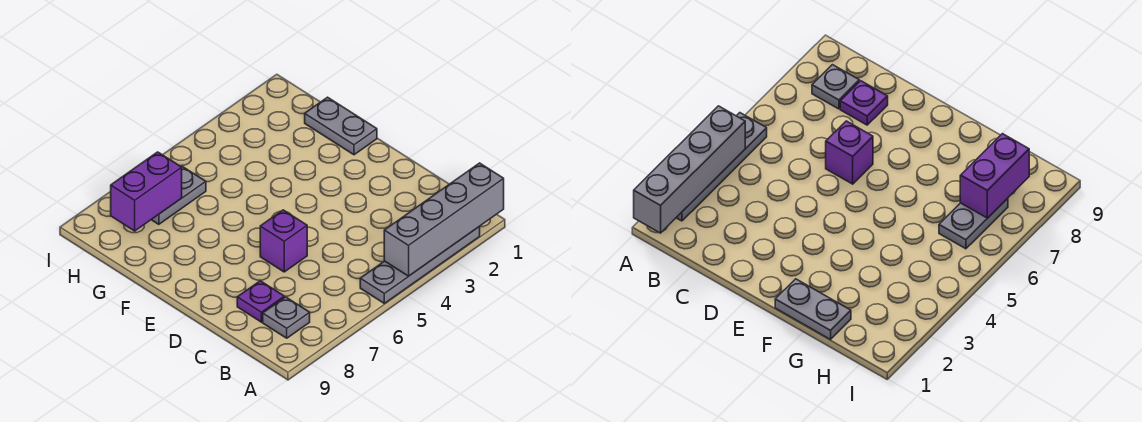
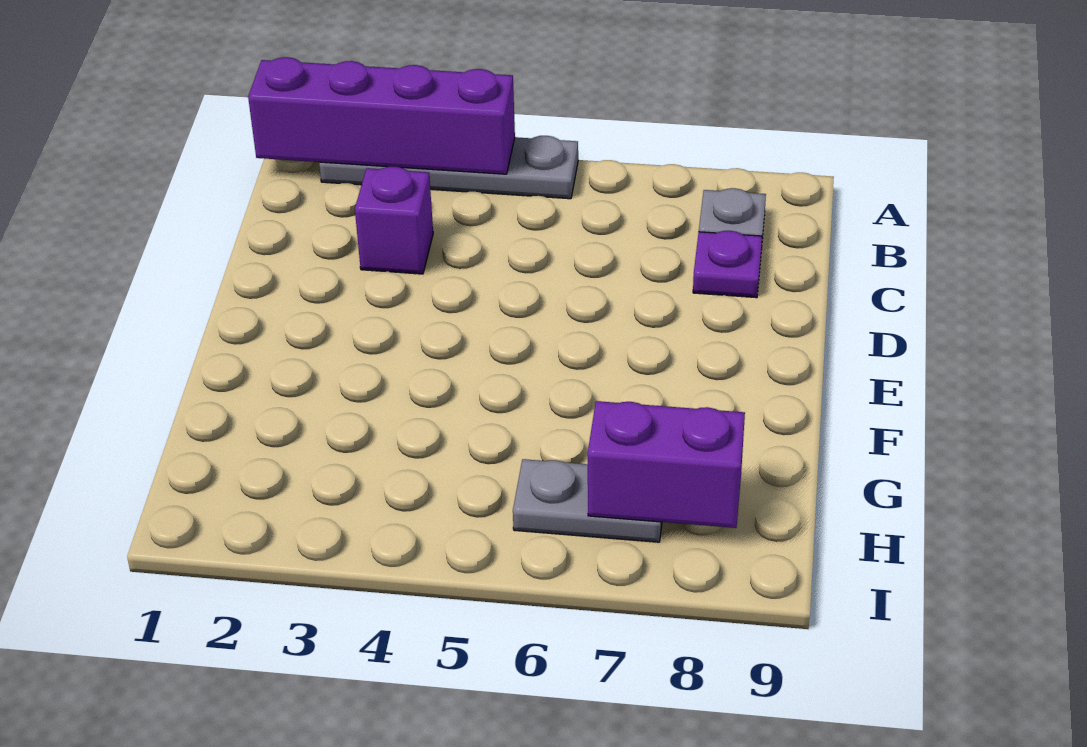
grey brick A1:A4 level 2 -> purple brick A1:A4 level 2
purple brick D6 level 1 -> purple brick C3 level 1
grey plate F1:G1 level 1 -> none

